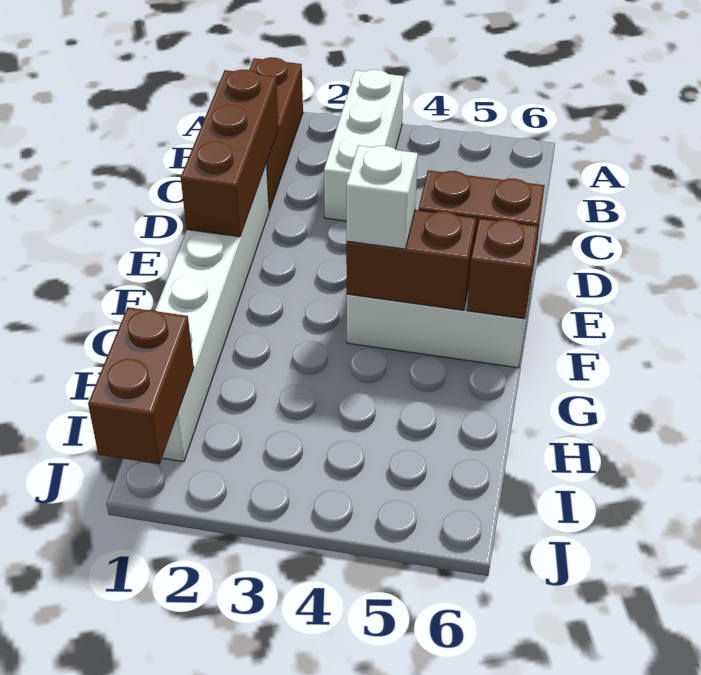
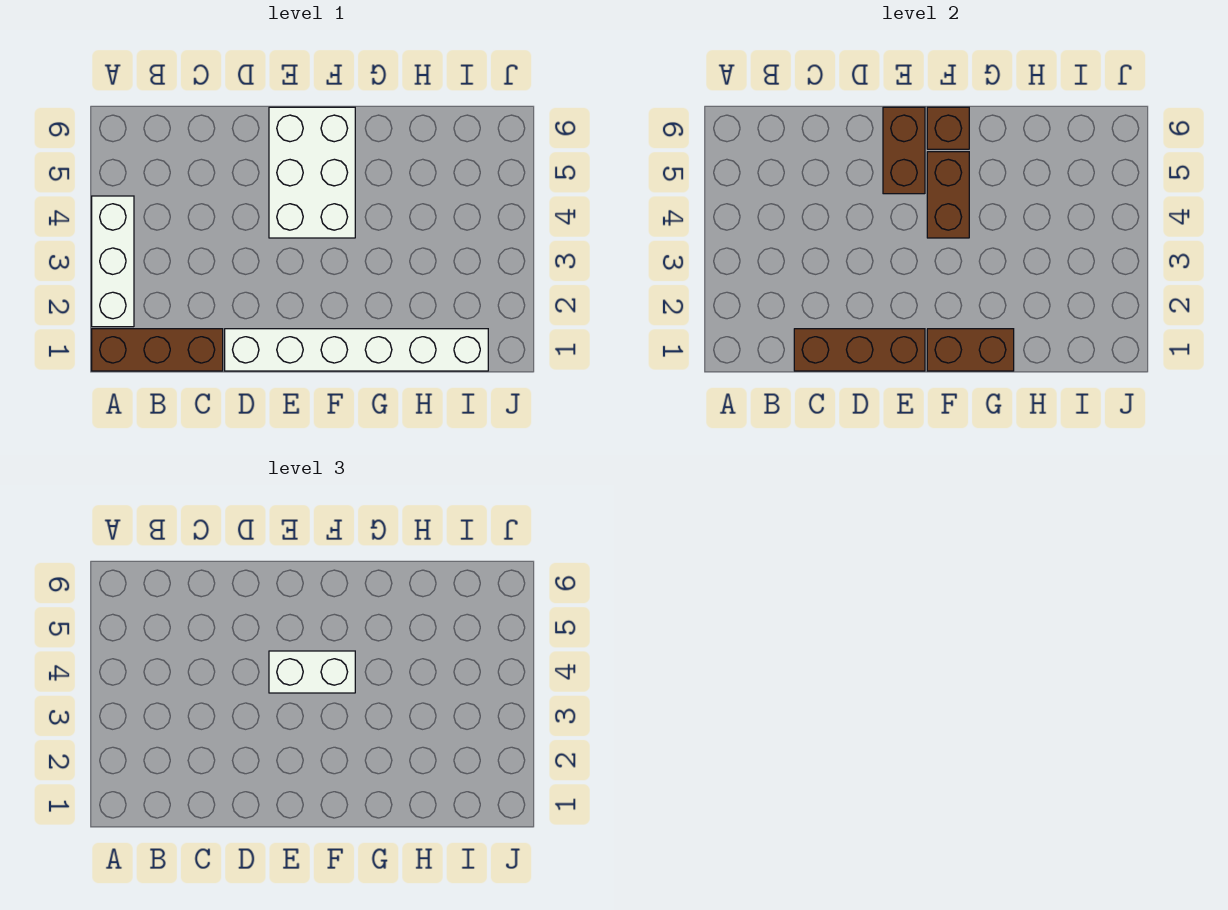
white brick A3:C3 level 1 -> white brick A2:A4 level 1
white brick F4 level 3 -> white brick E4:F4 level 3
brown brick I1:J1 level 2 -> brown brick F1:G1 level 2

